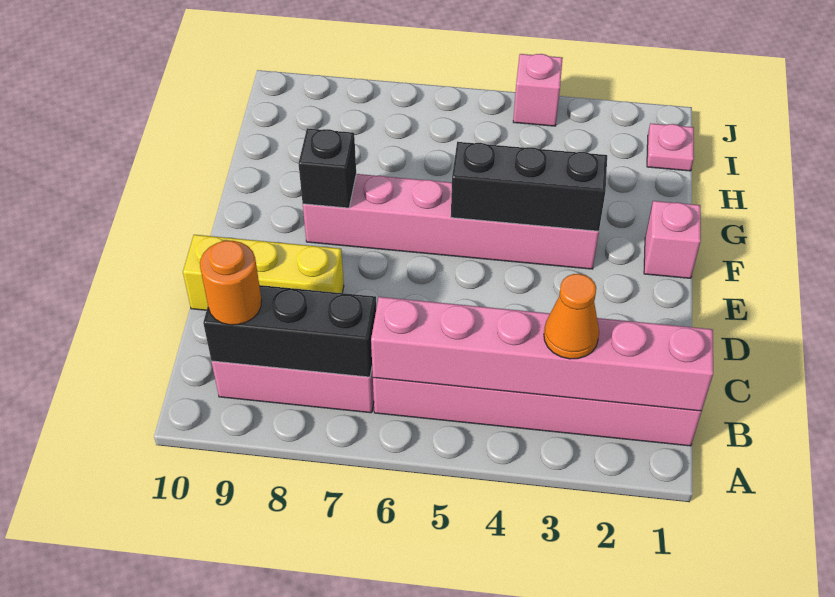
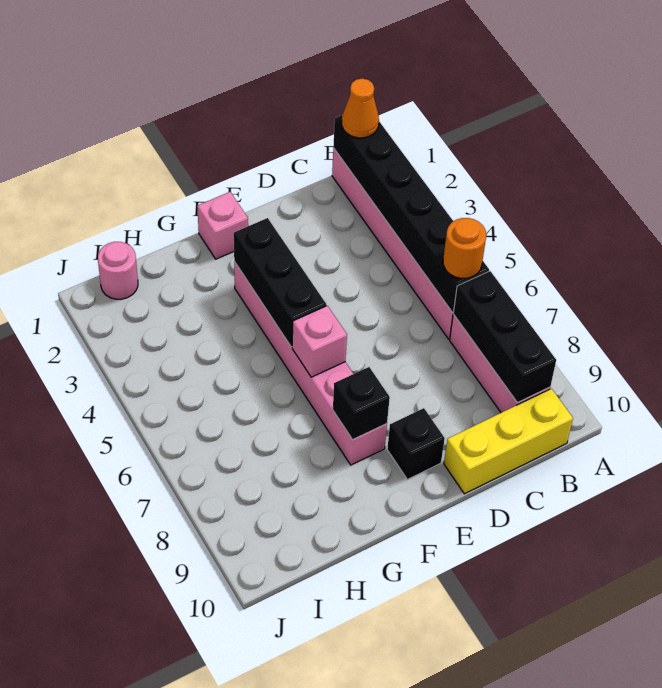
pink brick B1:B6 level 2 -> black brick B1:B6 level 2
orange cone B3 level 3 -> orange cone B1 level 3
orange round brick B9 level 3 -> orange round brick B6 level 3
yellow brick D8:D10 level 1 -> yellow brick B10:D10 level 1
none -> black brick E9 level 1
pink plate I1 level 1 -> pink round brick I1 level 1
pink brick J4 level 1 -> pink brick F6 level 2

